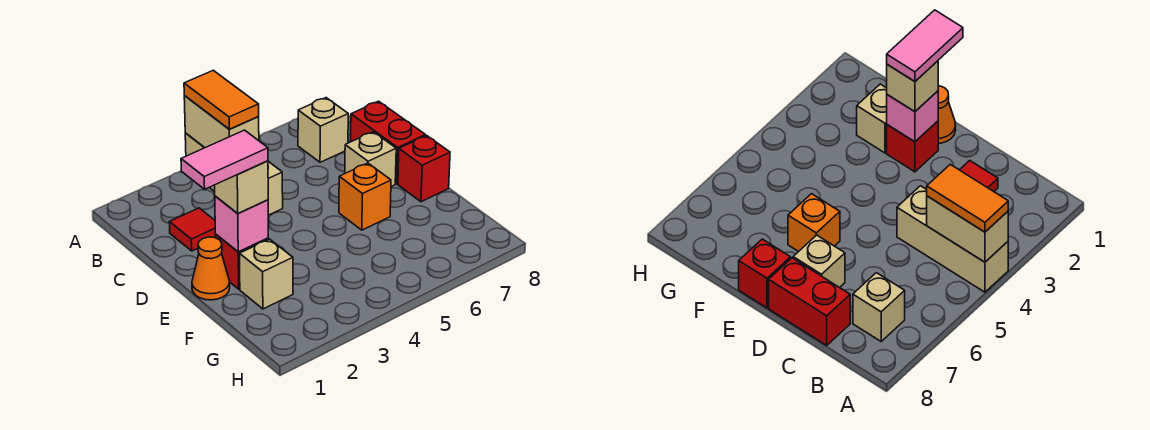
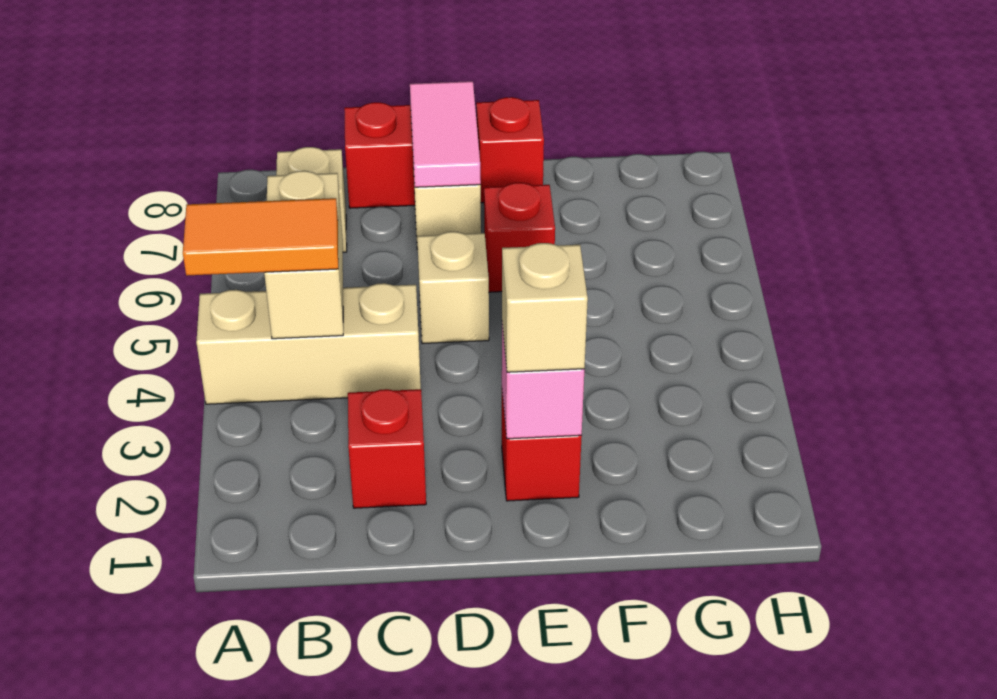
tan brick A4:B4 level 2 -> tan brick B4:B5 level 2
red tile C2 level 1 -> red brick C2 level 1
orange cone E1 level 1 -> none
pink tile E1:E2 level 4 -> pink tile D7:D8 level 2
orange brick E6 level 1 -> red brick E6 level 1
tan brick F2 level 1 -> tan brick D5 level 1

